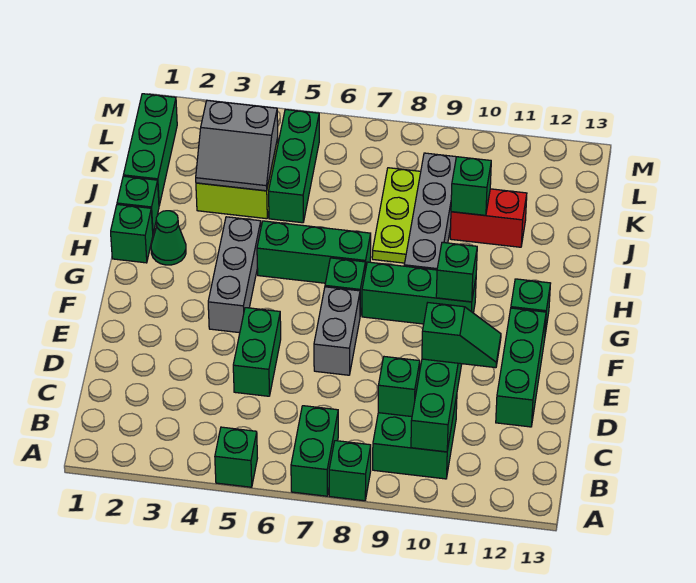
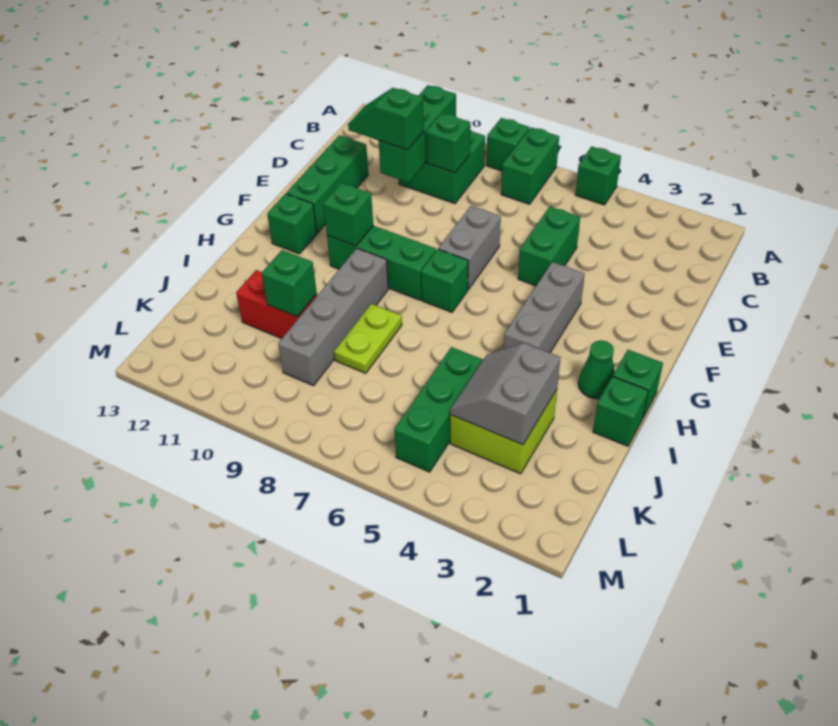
green brick H5:H7 level 1 -> none
lime plate I8:K8 level 1 -> lime plate I8:J8 level 1
green brick J1:L1 level 1 -> none
grey slope J3:K4 level 2 top K -> grey slope J3:K4 level 2 top 3

